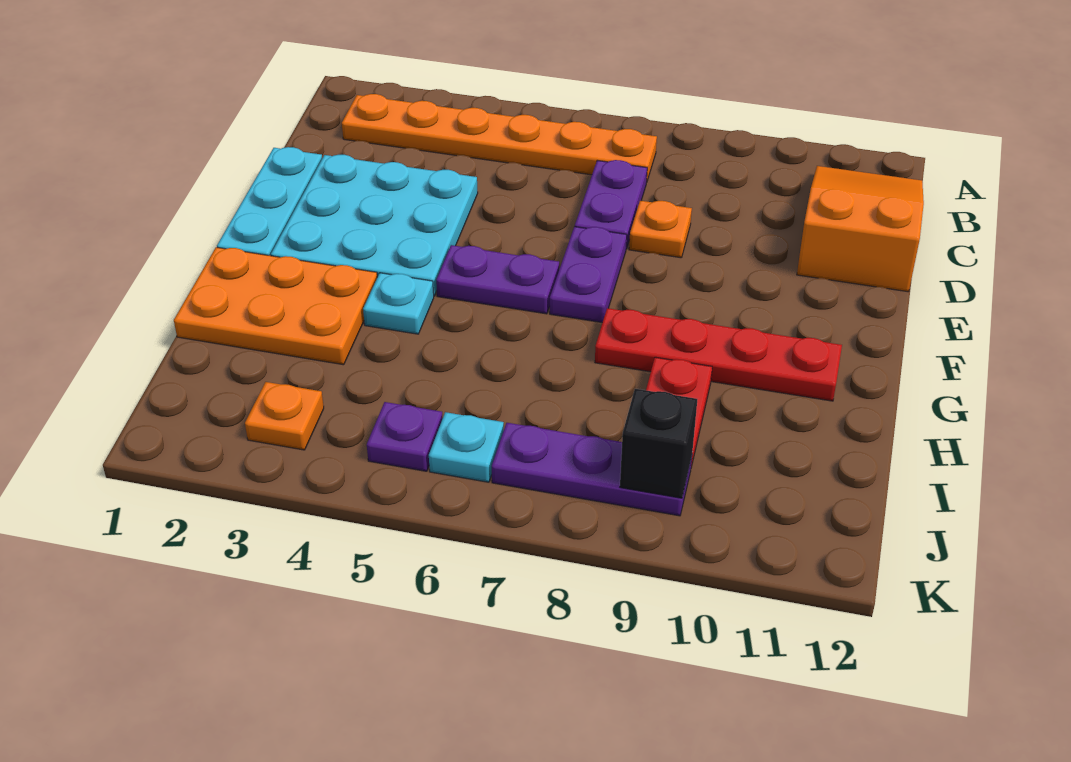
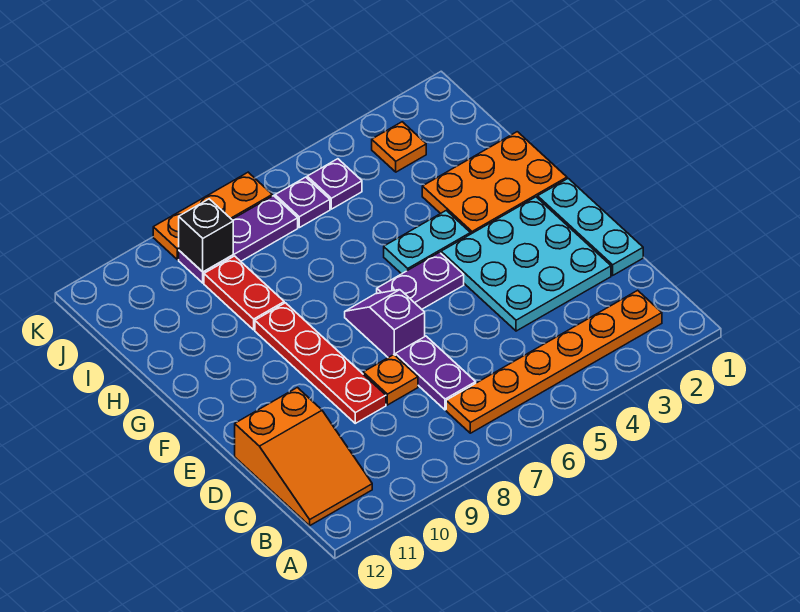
purple plate E7:F7 level 1 -> purple slope E7:F7 level 1 top E
cyan plate G4 level 1 -> cyan plate G4:G5 level 1
red plate G8:G11 level 1 -> red plate D9:G9 level 1
cyan plate J6 level 1 -> purple plate J6 level 1
none -> orange plate K7:K9 level 1

